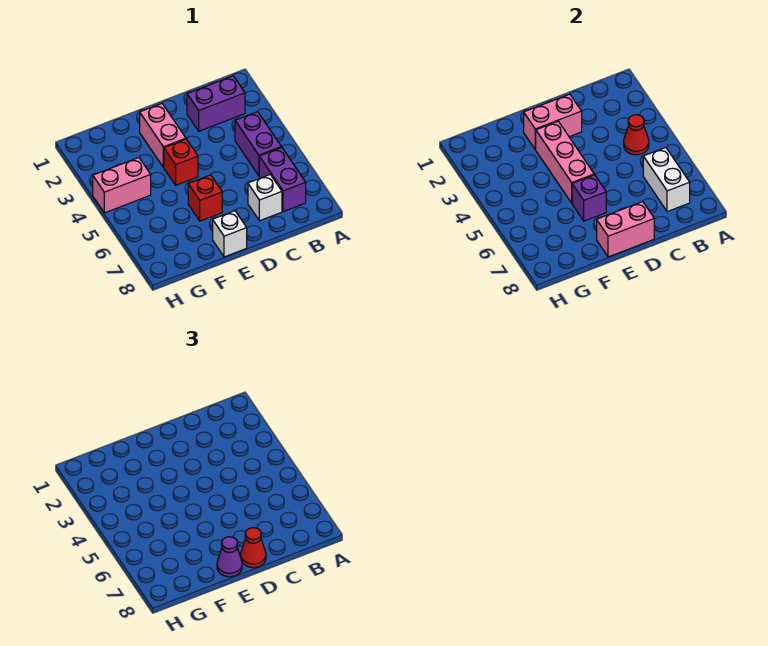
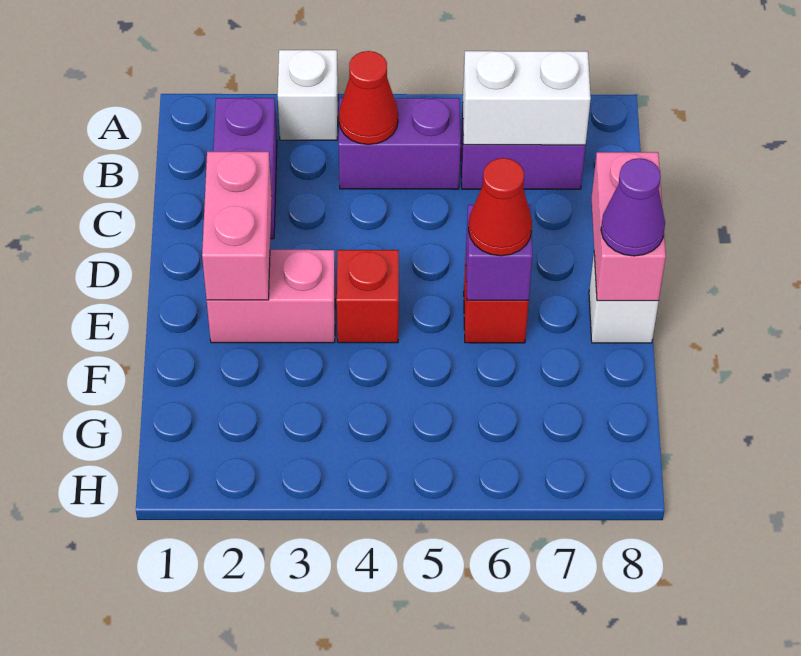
white brick C7 level 1 -> white brick A3 level 1
red cone D8 level 3 -> red cone E6 level 3
pink brick E3:E5 level 2 -> none
pink brick G4:H4 level 1 -> none

